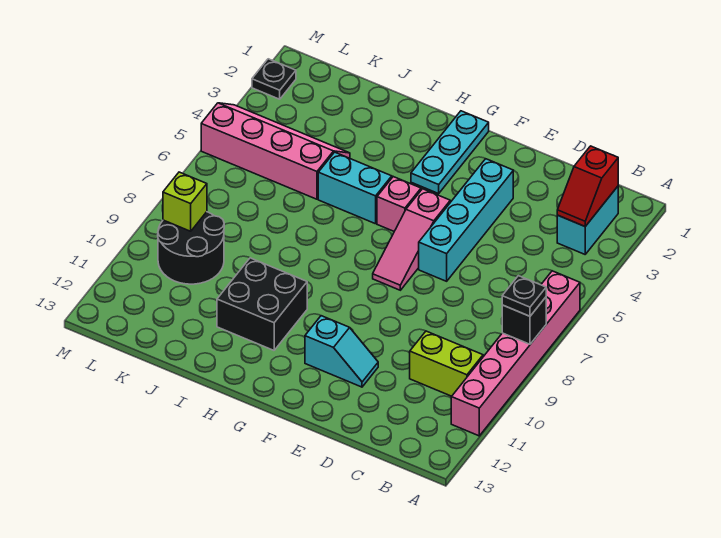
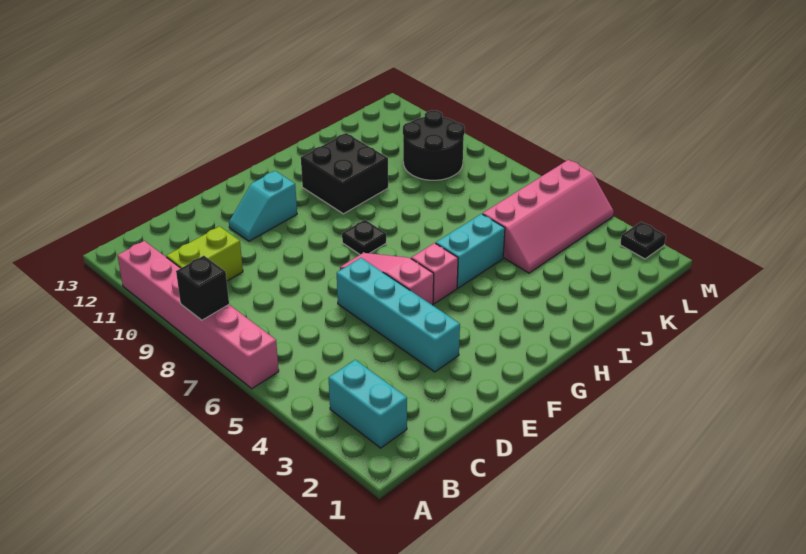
black plate A8 level 3 -> black plate G8 level 1
red slope B2:B3 level 2 top 2 -> none
cyan plate G1:G3 level 1 -> none
lime brick L9 level 2 -> none

